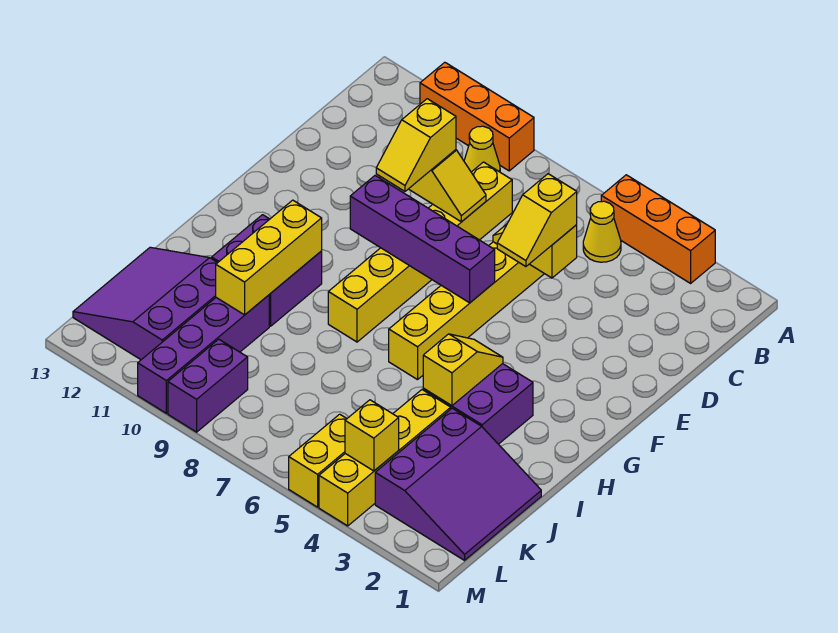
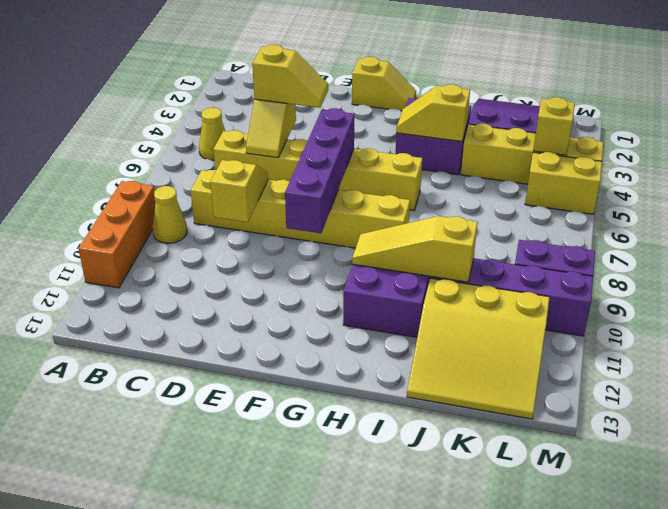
orange brick A3:A5 level 1 -> none
yellow slope D9:E9 level 3 top D -> yellow slope F1:G1 level 1 top F
yellow brick H10:J10 level 2 -> yellow slope H10:J10 level 2 top J
purple slope J11:L13 level 1 top 11 -> yellow slope J11:L13 level 1 top 11

